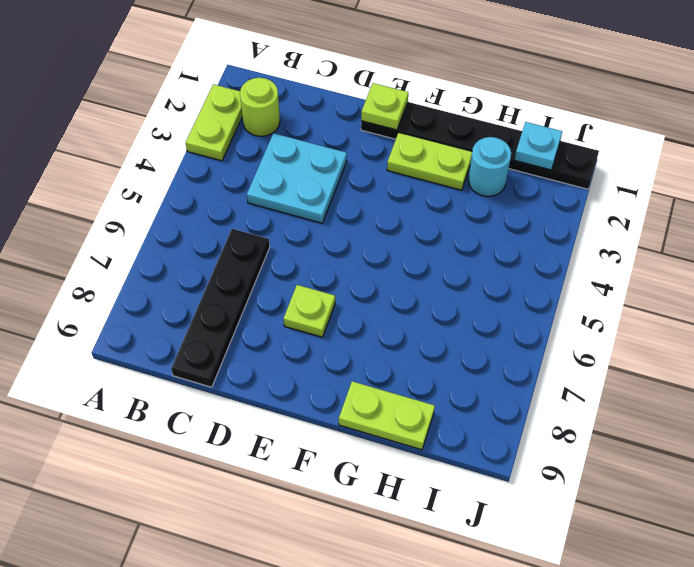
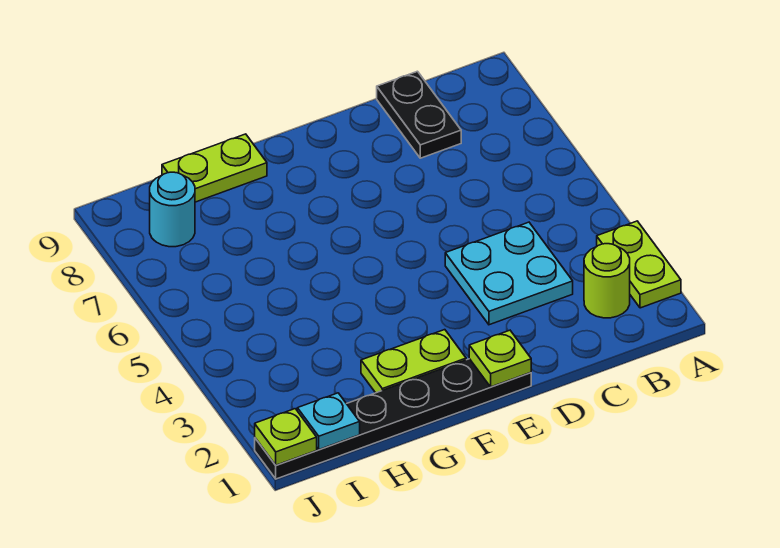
black plate C6:C9 level 1 -> black plate C8:C9 level 1
lime plate E7 level 1 -> lime plate J1 level 2
cyan round brick H2 level 1 -> cyan round brick I8 level 1

